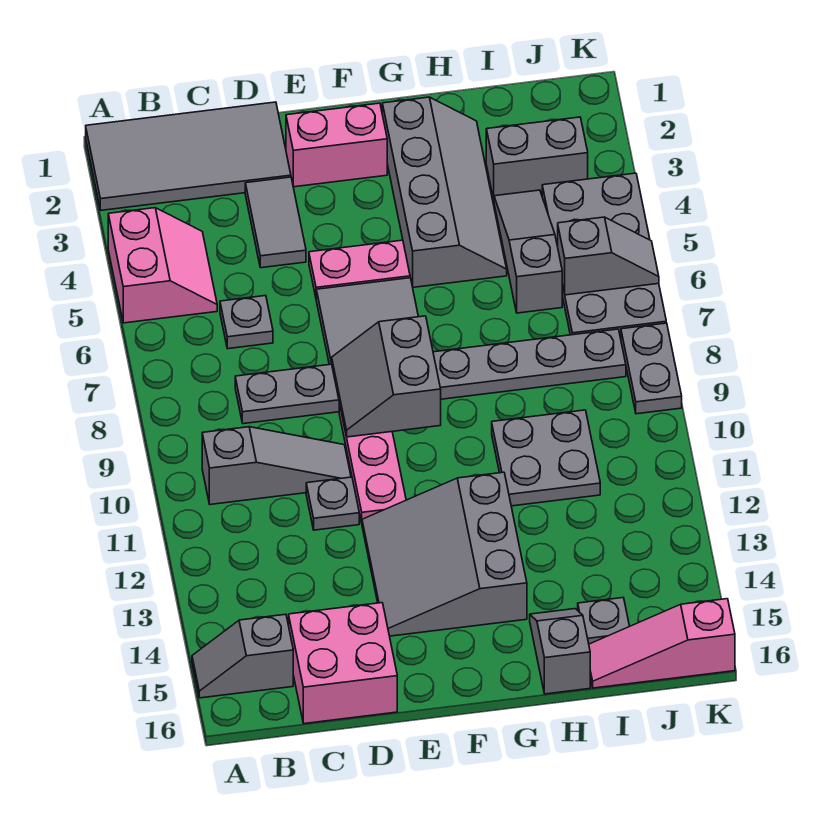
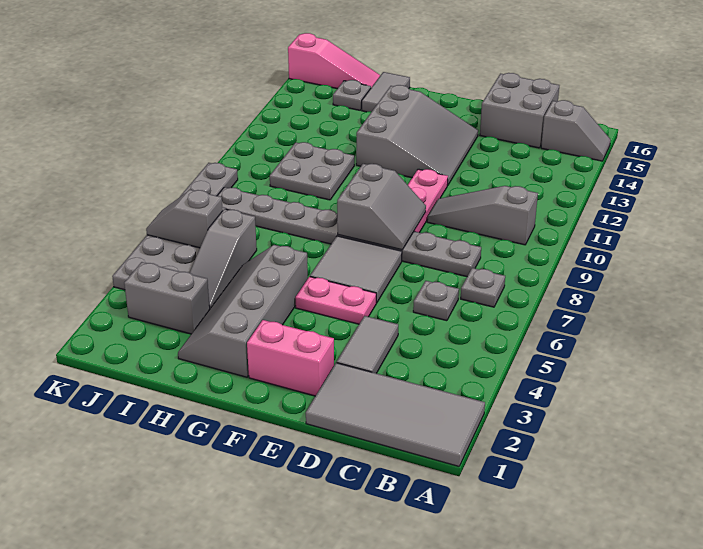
pink slope A4:B5 level 1 top A -> none
pink brick C15:D16 level 1 -> grey brick C15:D16 level 1
grey plate D11 level 1 -> grey plate B7 level 1
grey slope H15:H16 level 1 top 16 -> grey tile H15:H16 level 1

